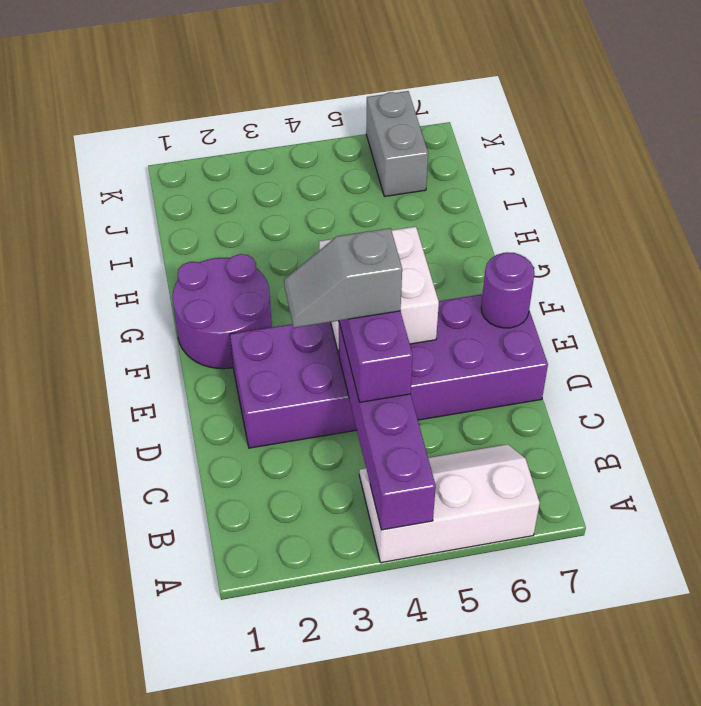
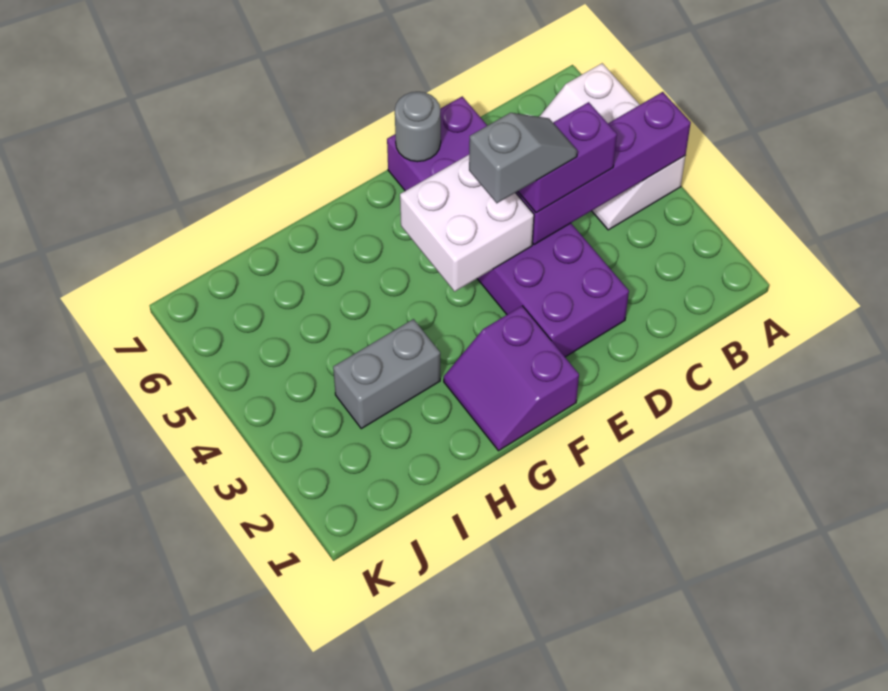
grey slope D3:D4 level 4 top 4 -> grey slope D4:E4 level 4 top E
purple round brick E7 level 2 -> grey round brick E7 level 2
purple round brick F1:G2 level 1 -> purple slope F1:G2 level 1 top F
grey brick J6:K6 level 1 -> grey brick H3:I3 level 1

